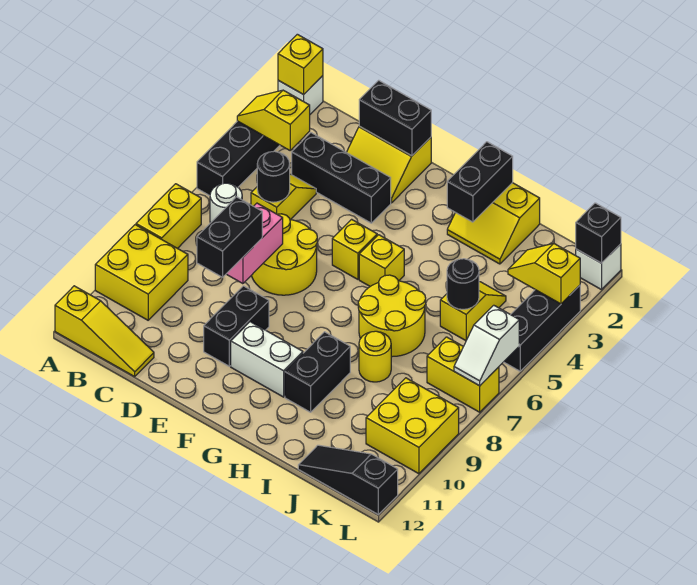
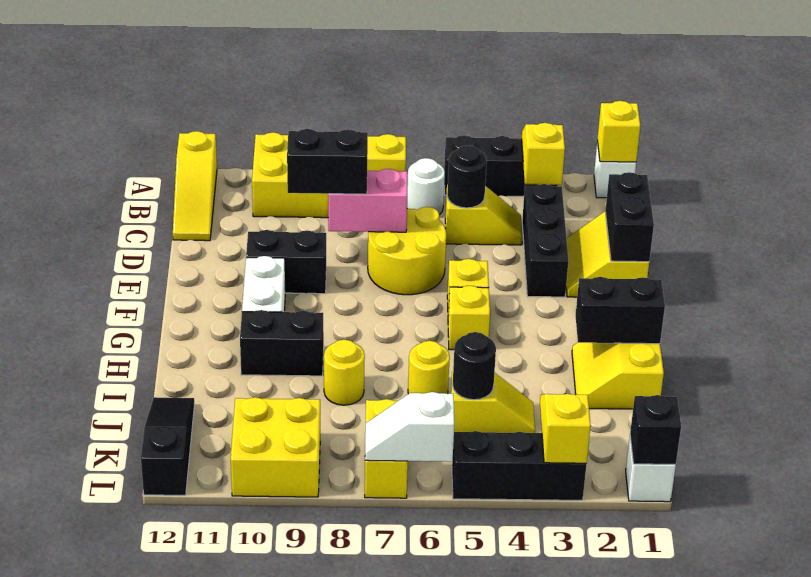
yellow round brick H6:I7 level 1 -> yellow round brick I6 level 1

